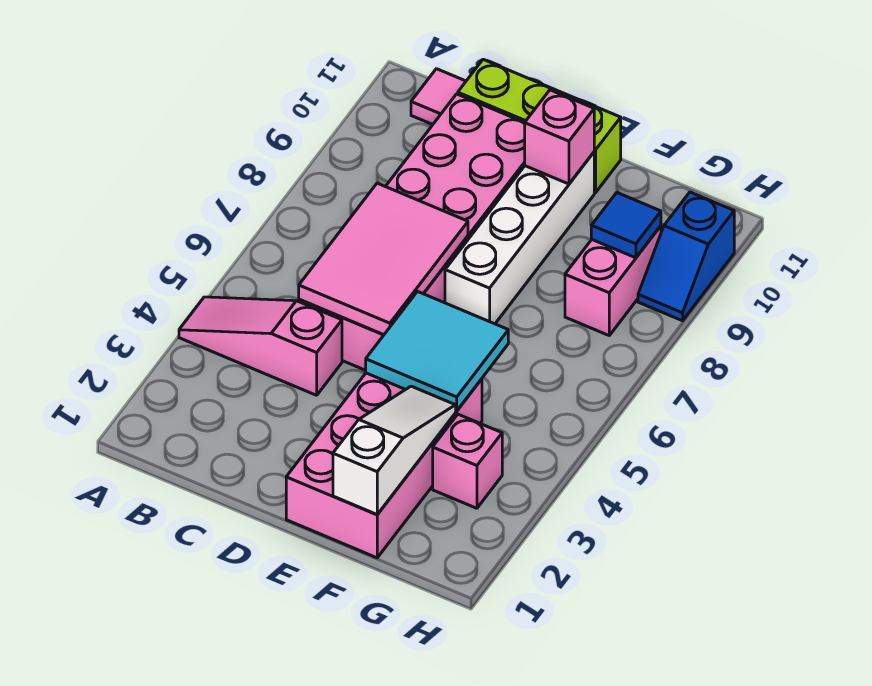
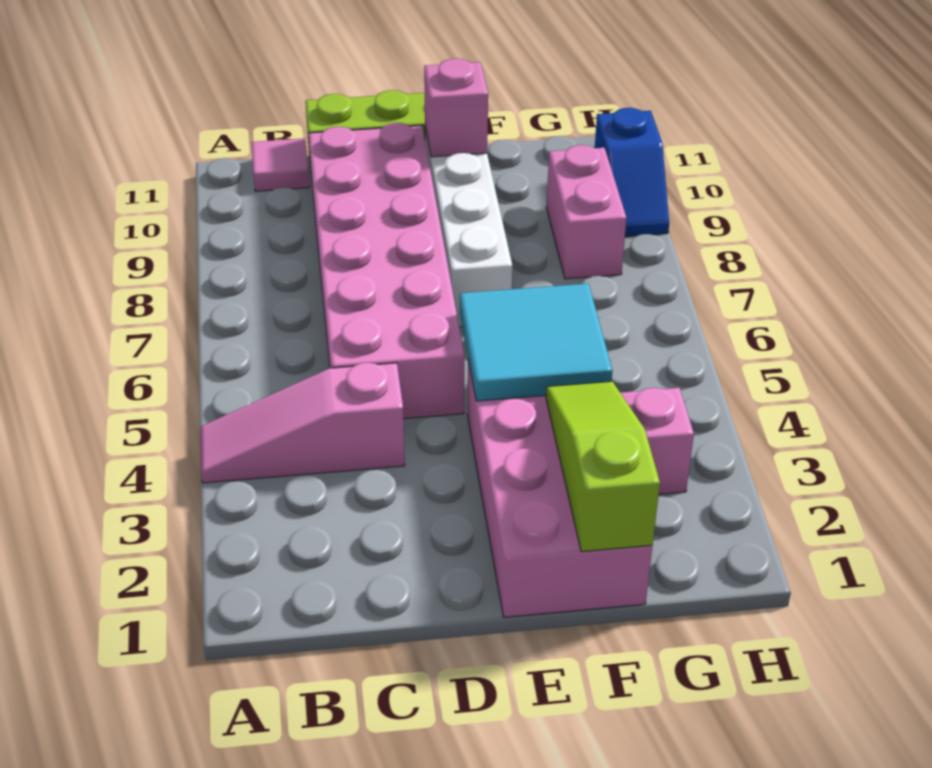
pink tile C5:D7 level 2 -> none
white slope F1:F3 level 2 top 1 -> lime slope F1:F3 level 2 top 1
blue tile G9 level 2 -> none

